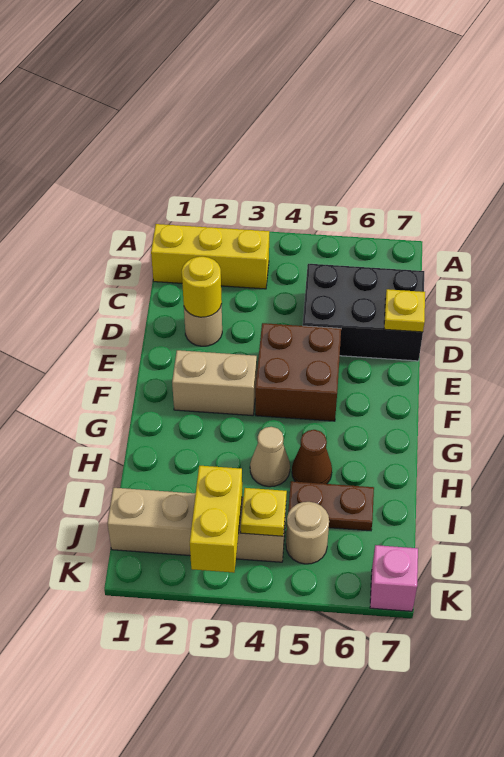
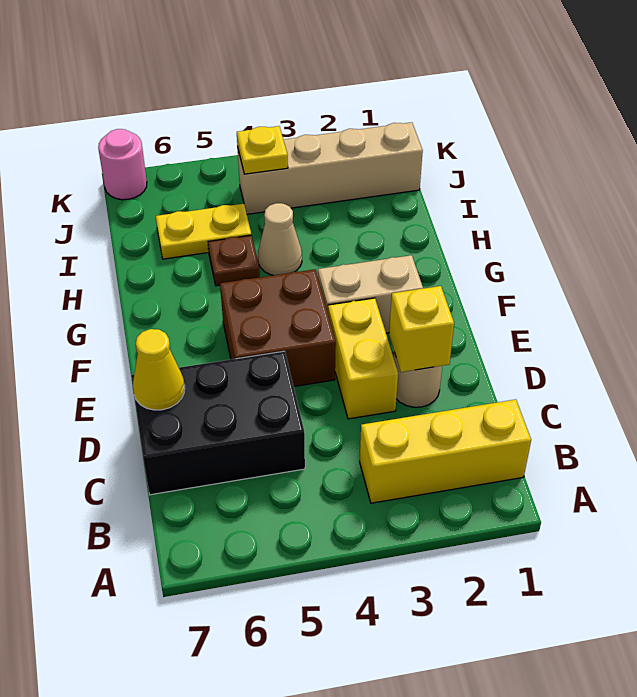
yellow round brick D2 level 2 -> yellow brick D2 level 2
yellow plate D7 level 2 -> yellow cone D7 level 2
brown cone H5 level 1 -> brown plate H5 level 1
brown plate I5:I6 level 1 -> yellow plate I5:I6 level 1
yellow brick J3:K3 level 2 -> yellow brick D3:E3 level 1
tan round brick J5 level 1 -> none
pink brick K7 level 1 -> pink round brick K7 level 1

